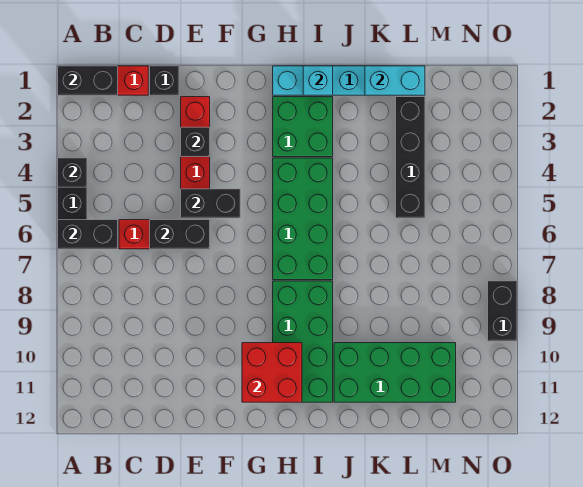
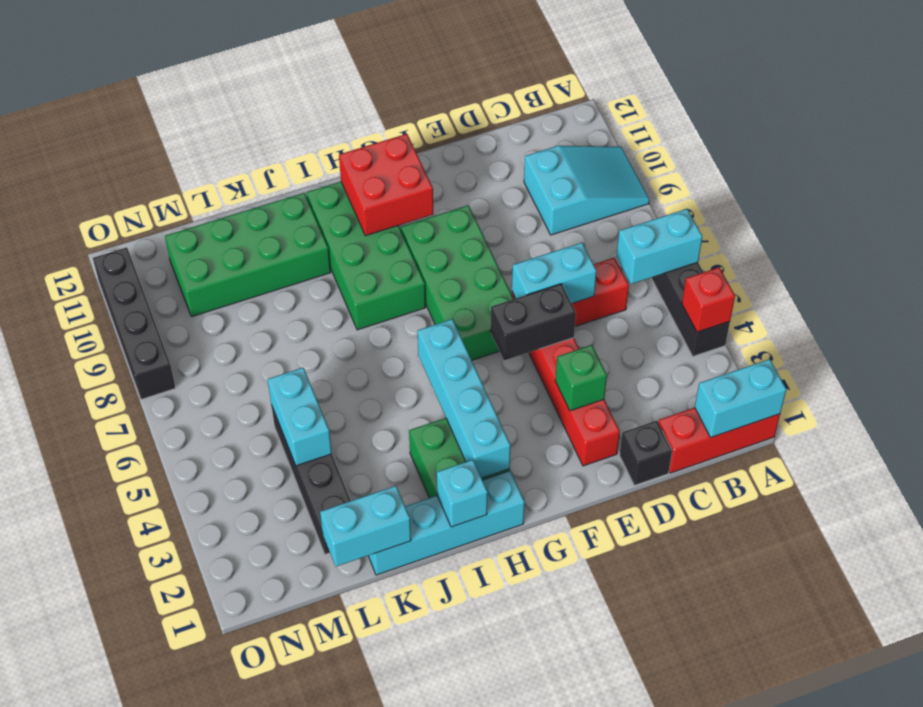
black brick A1:B1 level 2 -> cyan brick A1:B1 level 2
black brick A4 level 2 -> red brick A4 level 2
black brick A6:B6 level 2 -> cyan brick A6:B6 level 2
none -> cyan slope A9:C10 level 1 top C
black brick D6:E6 level 2 -> cyan brick D6:E6 level 2
black brick E3 level 2 -> green brick E3 level 2
none -> cyan brick H2:H5 level 2
green brick H4:I7 level 1 -> green brick F6:G9 level 1
none -> cyan brick L4:L5 level 2
black brick O8:O9 level 1 -> black brick O8:O11 level 1

